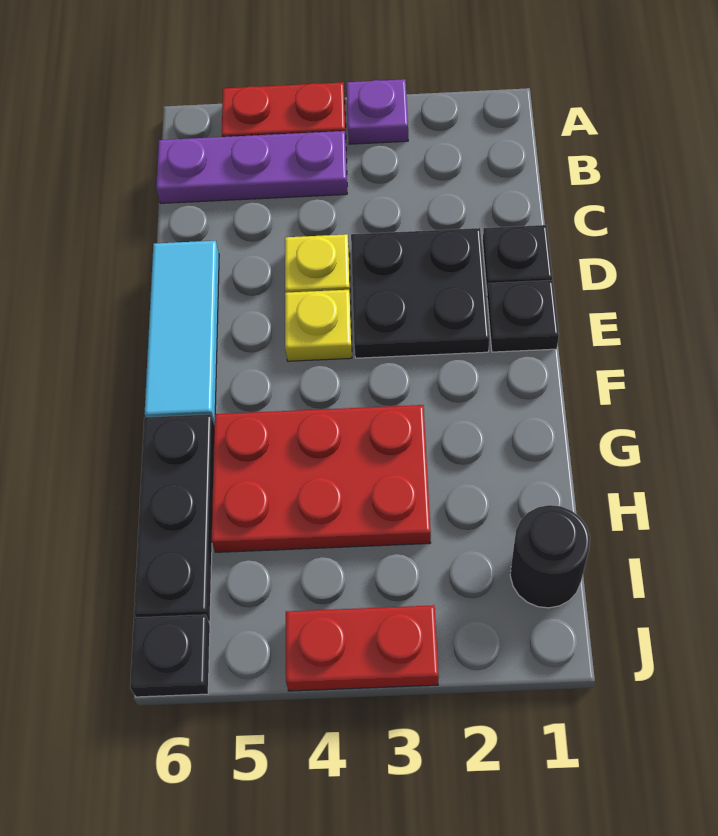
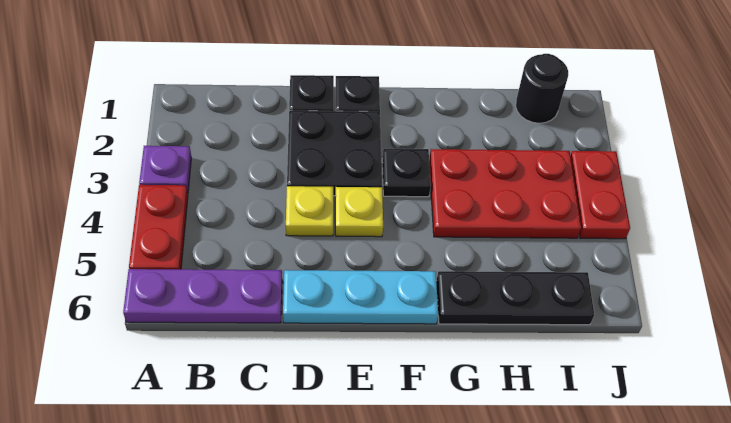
purple plate B4:B6 level 1 -> purple plate A6:C6 level 1
cyan tile D6:F6 level 1 -> cyan plate D6:F6 level 1
red plate G3:H5 level 1 -> red plate G3:I4 level 1
black plate J6 level 1 -> black plate F3 level 1

